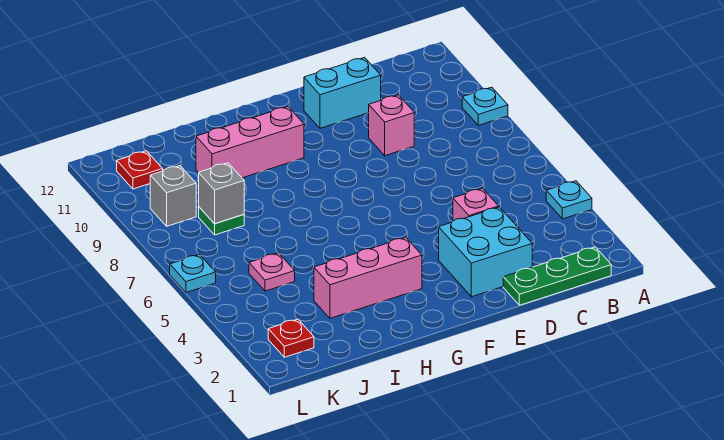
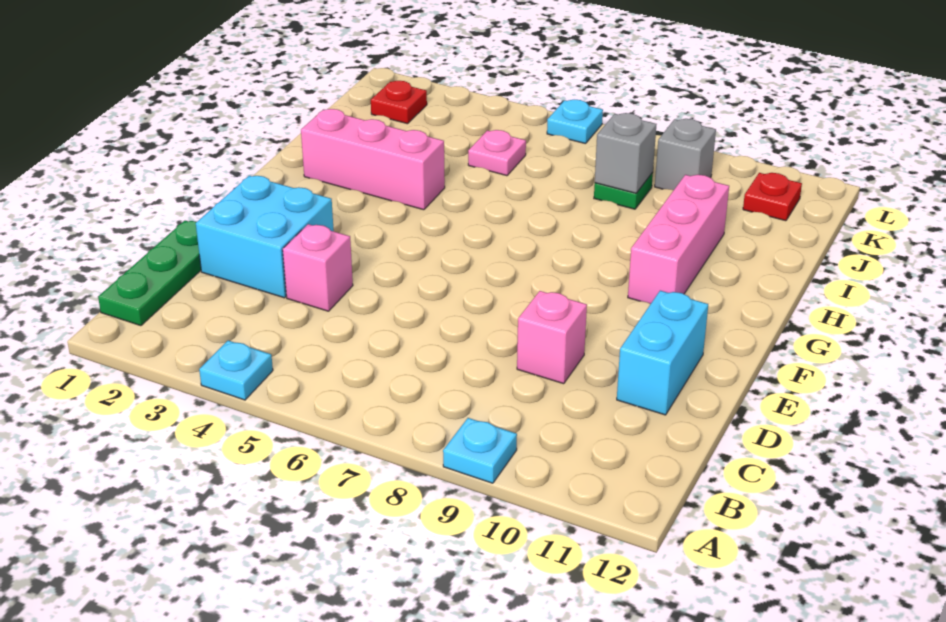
pink brick G3:I3 level 1 -> pink brick H2:H4 level 1

